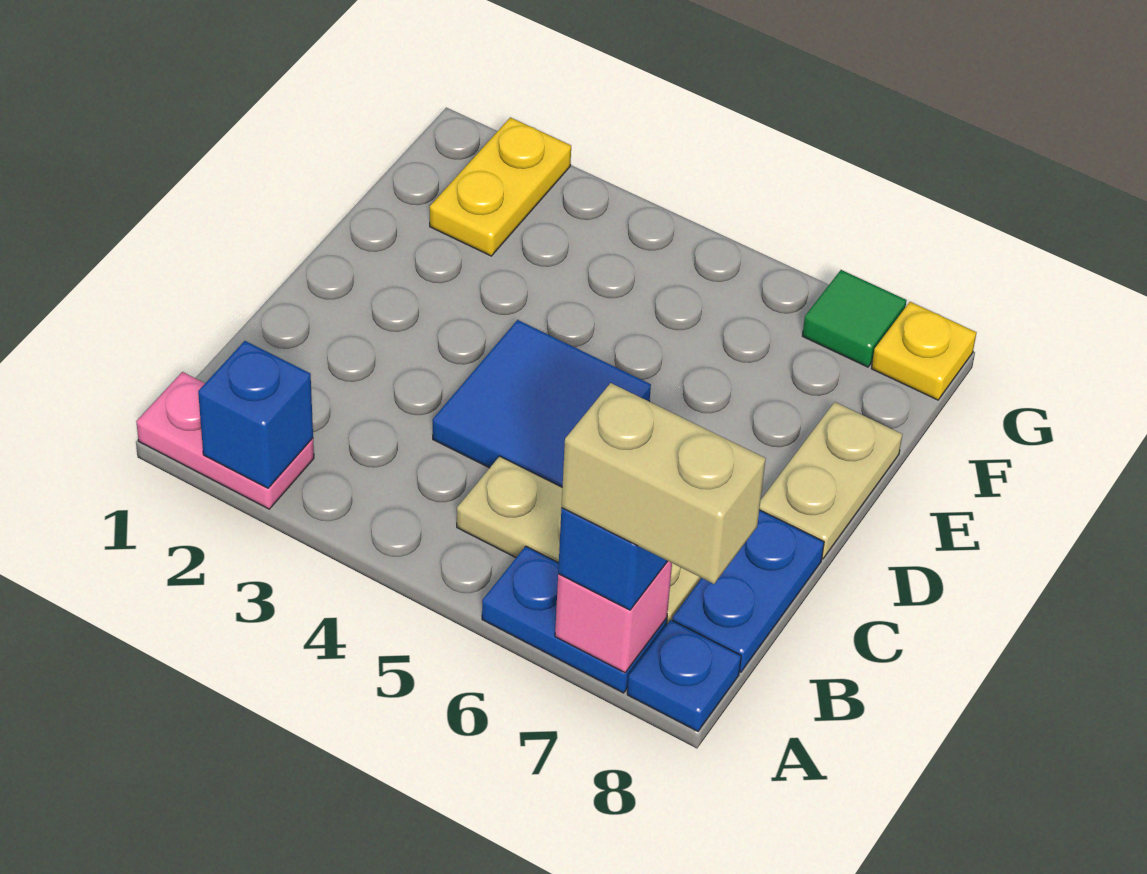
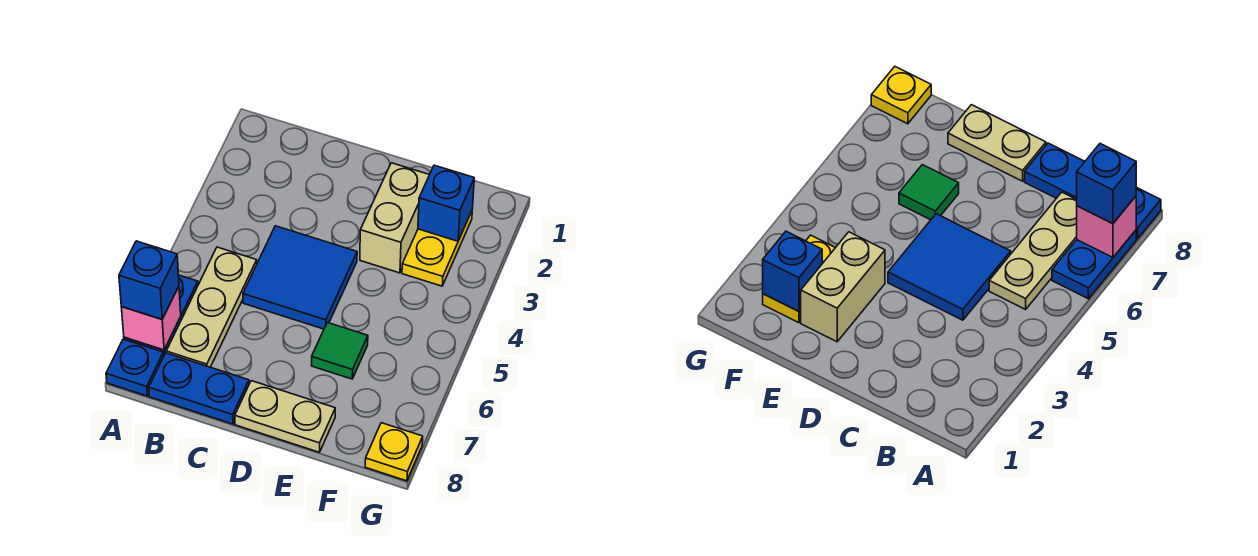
pink plate A1:A2 level 1 -> none
blue brick A2 level 2 -> blue brick F2 level 2
tan brick A7:A8 level 4 -> tan brick E2:E3 level 1
yellow plate F2:G2 level 1 -> yellow plate F2:F3 level 1
green tile G7 level 1 -> green tile E6 level 1

